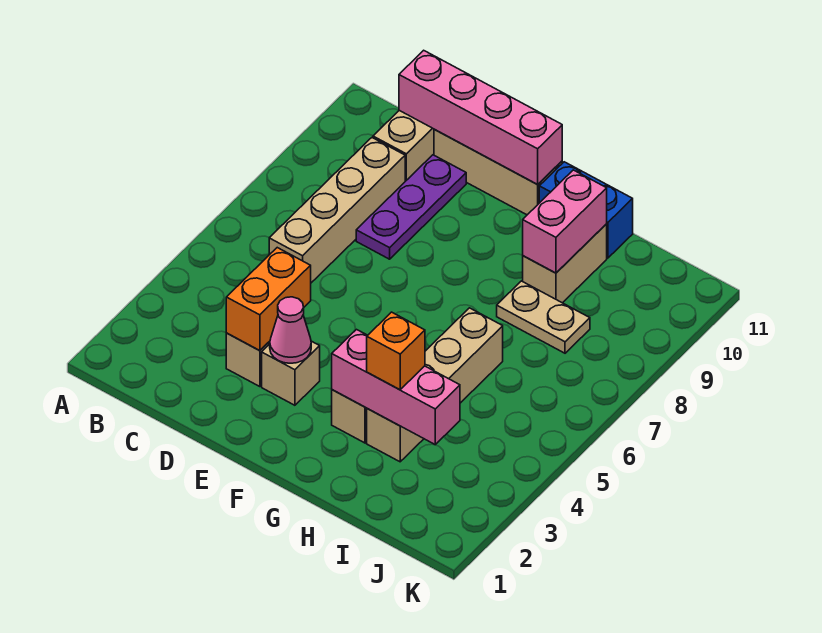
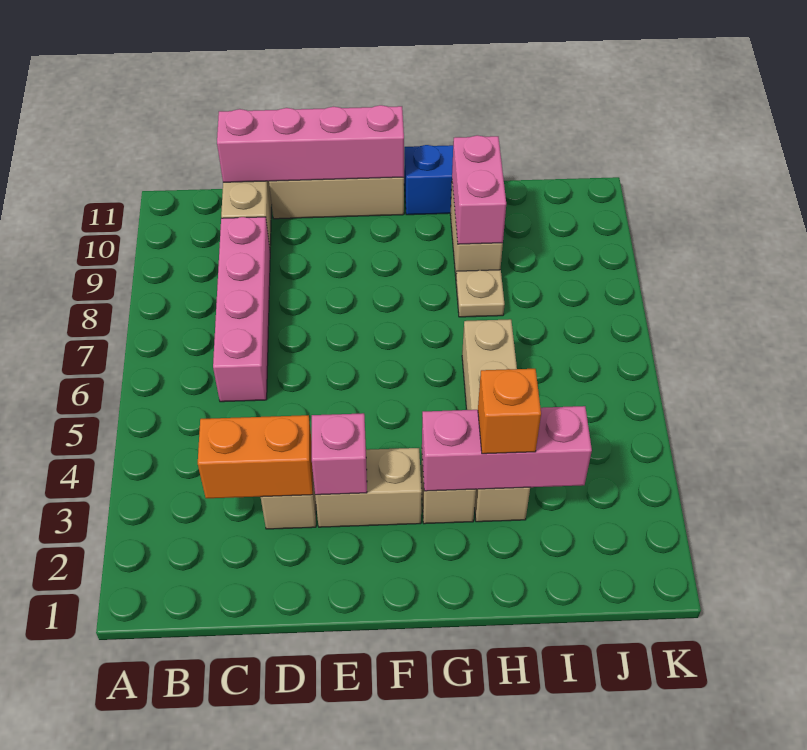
tan brick C6:C9 level 1 -> pink brick C6:C9 level 1
orange brick D3:D4 level 2 -> orange brick C3:D3 level 2
purple plate D8:D10 level 1 -> none
tan brick E3 level 1 -> tan brick E3:F3 level 1
pink cone E3 level 2 -> pink brick E3 level 2
tan plate H8:I8 level 1 -> tan plate H8 level 1

